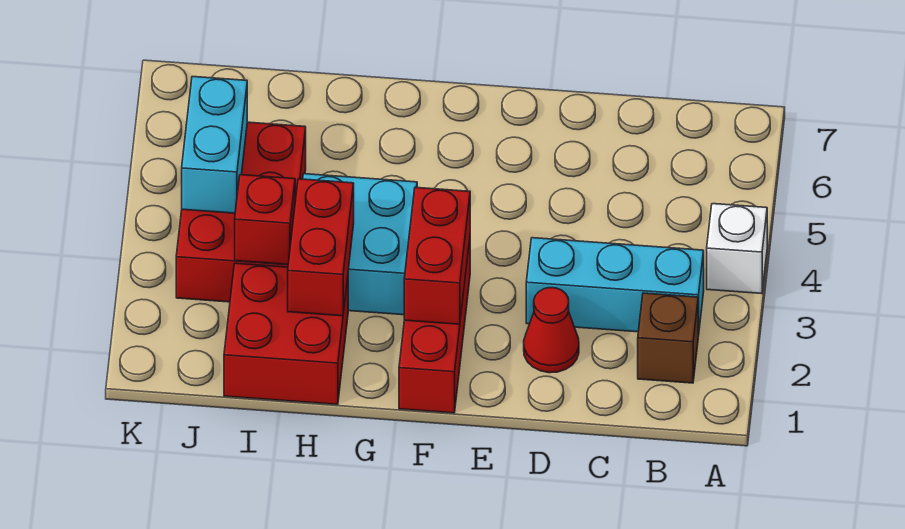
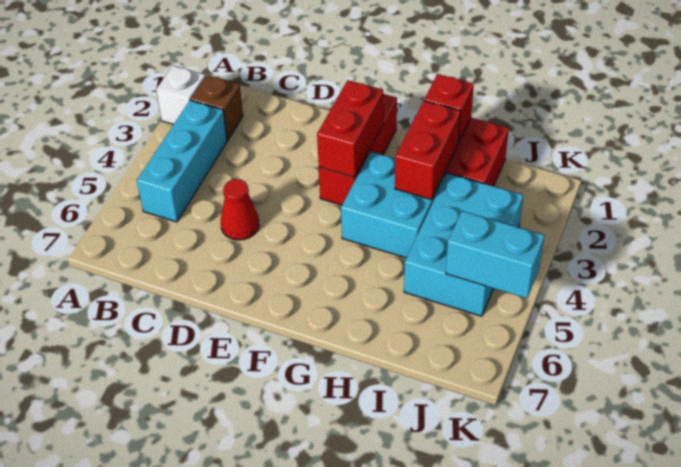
white brick A4 level 1 -> white brick A2 level 1
cyan brick B3:D3 level 1 -> cyan brick B3:B5 level 1
red cone D2 level 1 -> red cone D5 level 1
red brick I3:J5 level 1 -> cyan brick I3:J5 level 1
red brick I3 level 2 -> red brick H1 level 2
cyan brick J4:J5 level 2 -> cyan brick J5:K5 level 2

